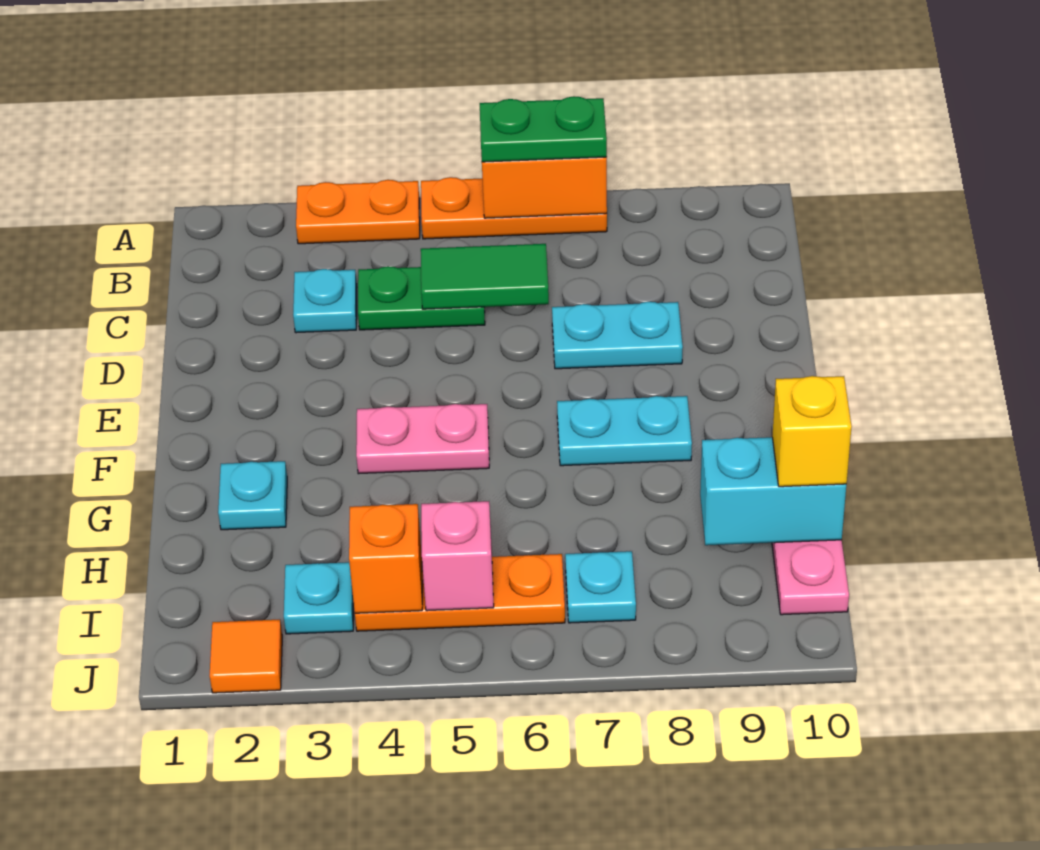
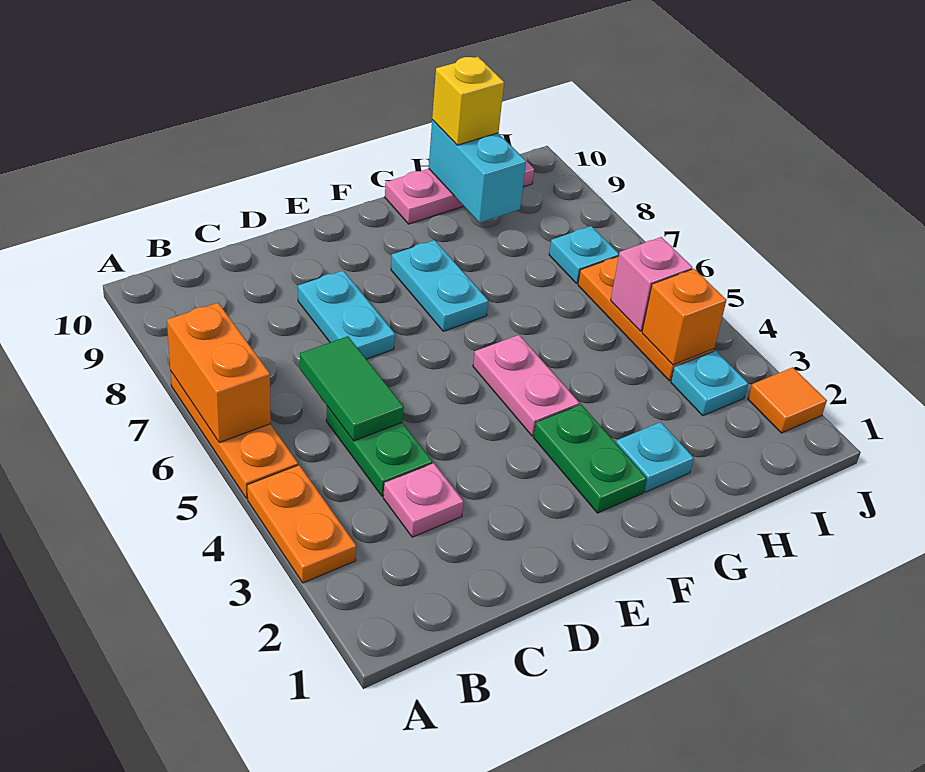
green plate A6:A7 level 3 -> green plate F2:F3 level 1
cyan plate C3 level 1 -> pink plate C3 level 1

